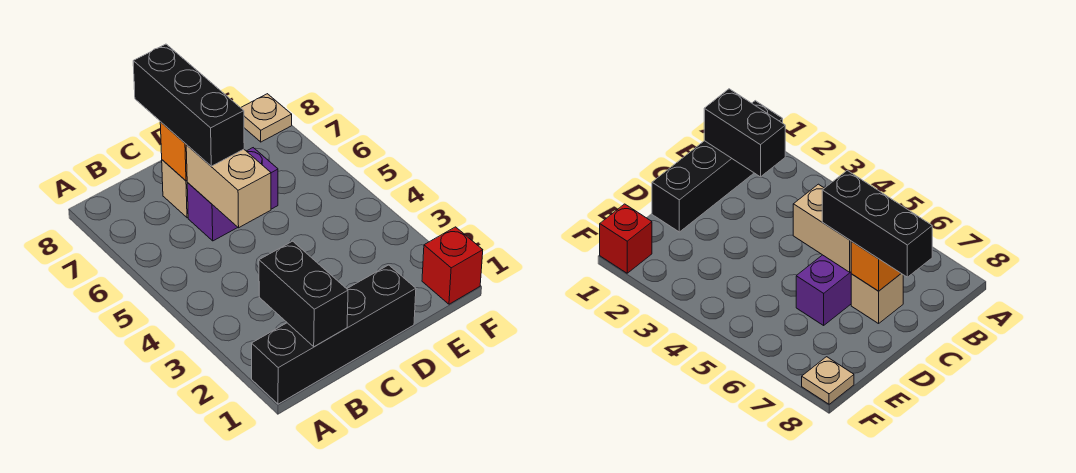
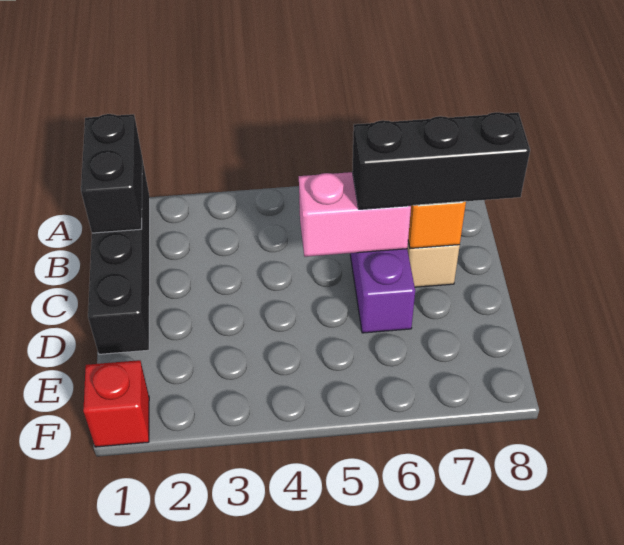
black brick B1:B2 level 2 -> black brick A1:B1 level 2
tan brick C5:C6 level 2 -> pink brick C5:C6 level 2
tan plate F8 level 1 -> none

